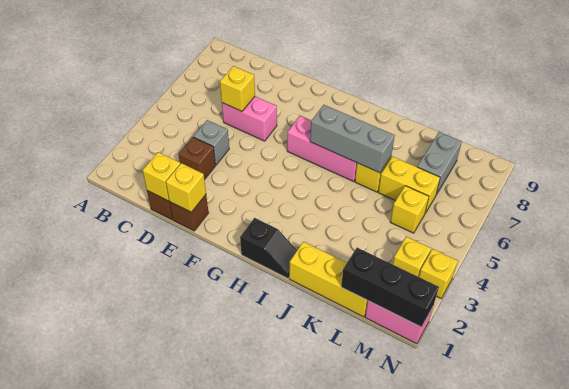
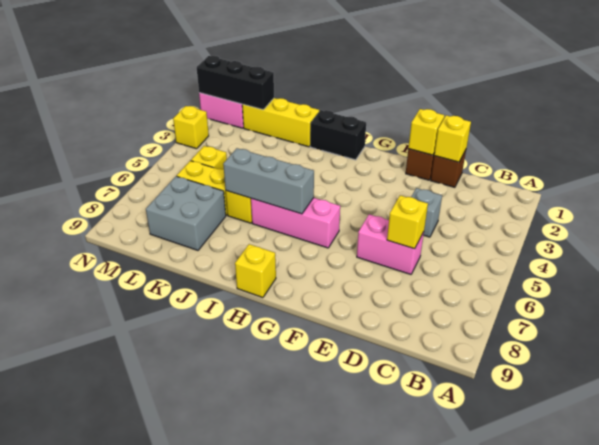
brown brick D3 level 1 -> none
black slope H1:I1 level 1 top H -> black brick H1:I1 level 1
grey brick L7:L8 level 1 -> grey brick K7:L8 level 1
yellow brick M3 level 1 -> yellow brick H9 level 1

